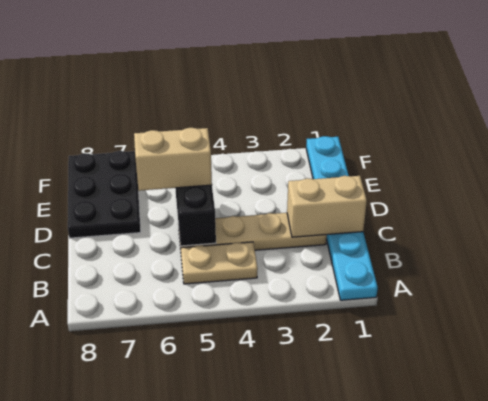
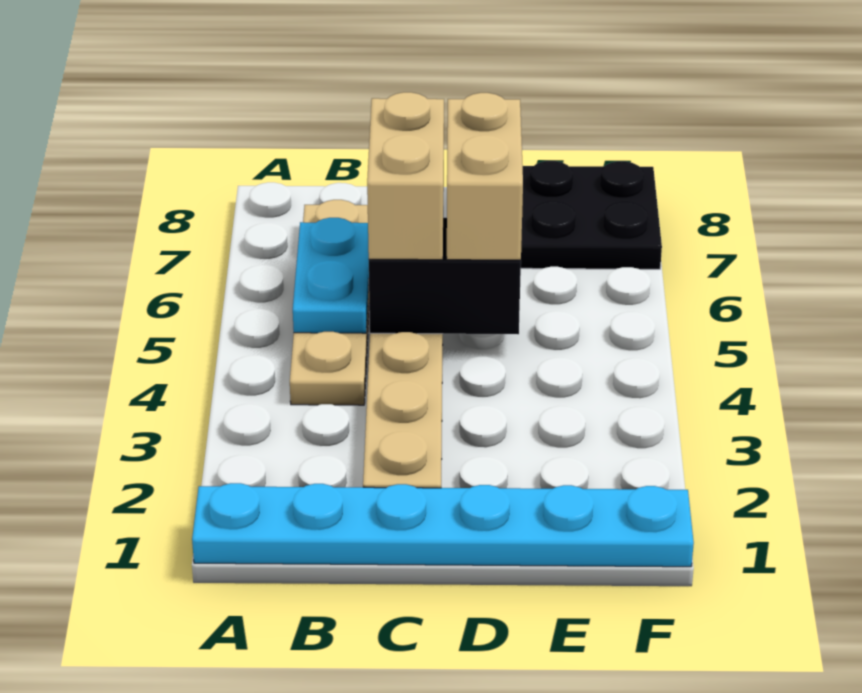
tan plate B4:B5 level 1 -> tan plate B4:B7 level 1
none -> cyan plate B5:B6 level 2
tan brick C1:C2 level 2 -> tan brick C5:C6 level 3

